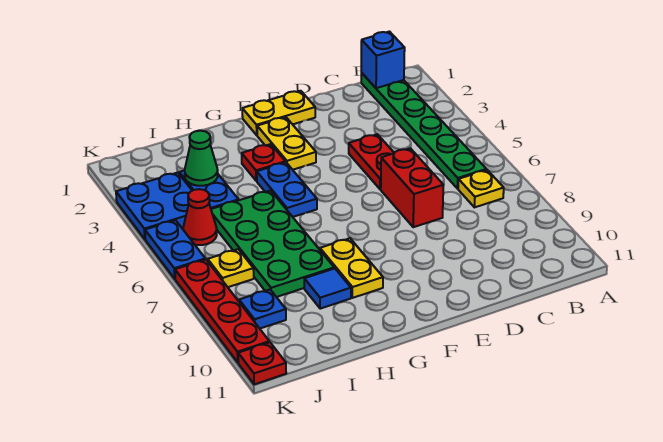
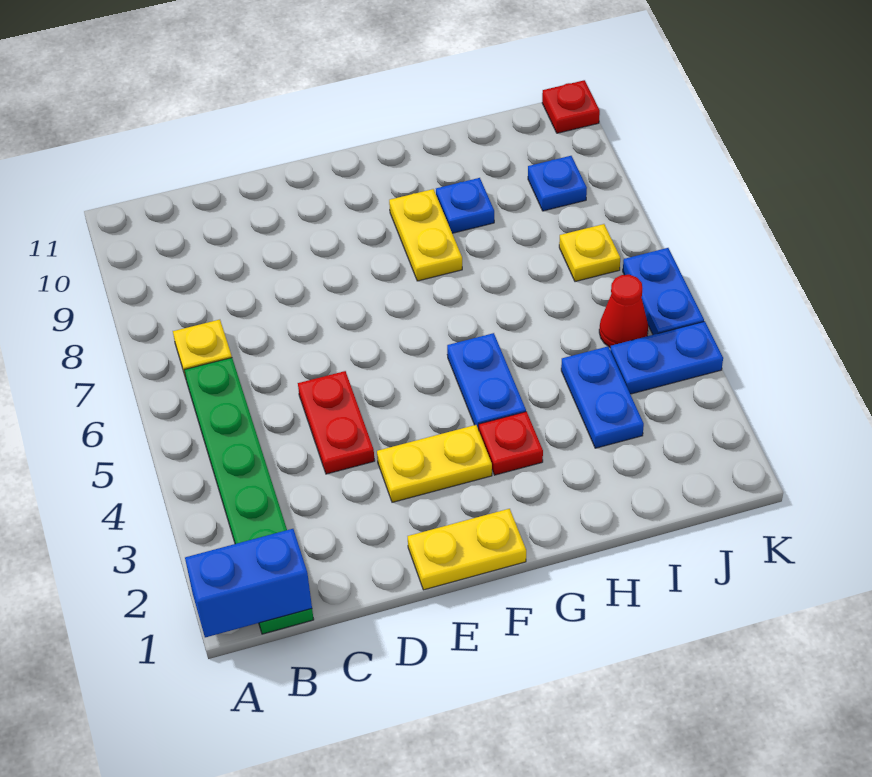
blue brick B1 level 2 -> blue brick A1:B1 level 2
red brick D6:D7 level 1 -> none
yellow plate F2:F3 level 1 -> yellow plate E3:F3 level 1
green plate H5:I8 level 1 -> none
blue tile H9 level 1 -> blue plate H9 level 1
green cone I3 level 2 -> none
blue plate J3:K4 level 1 -> blue plate J4:K4 level 1
red plate K7:K10 level 1 -> none

